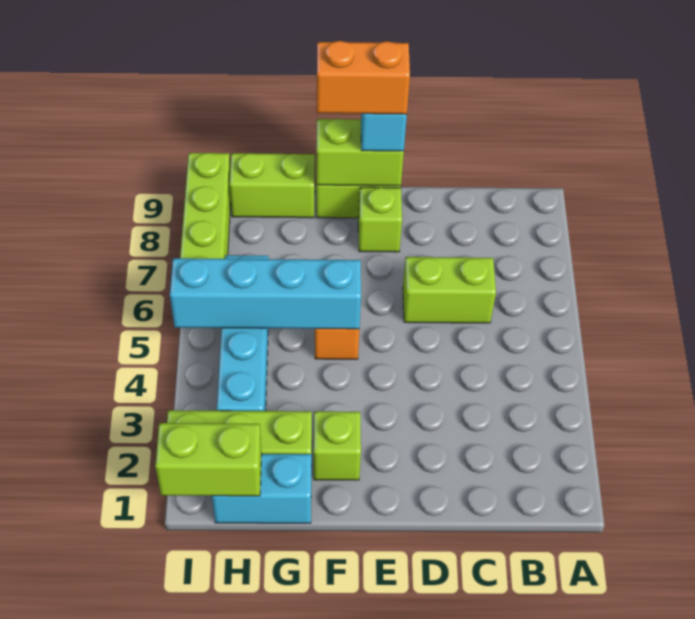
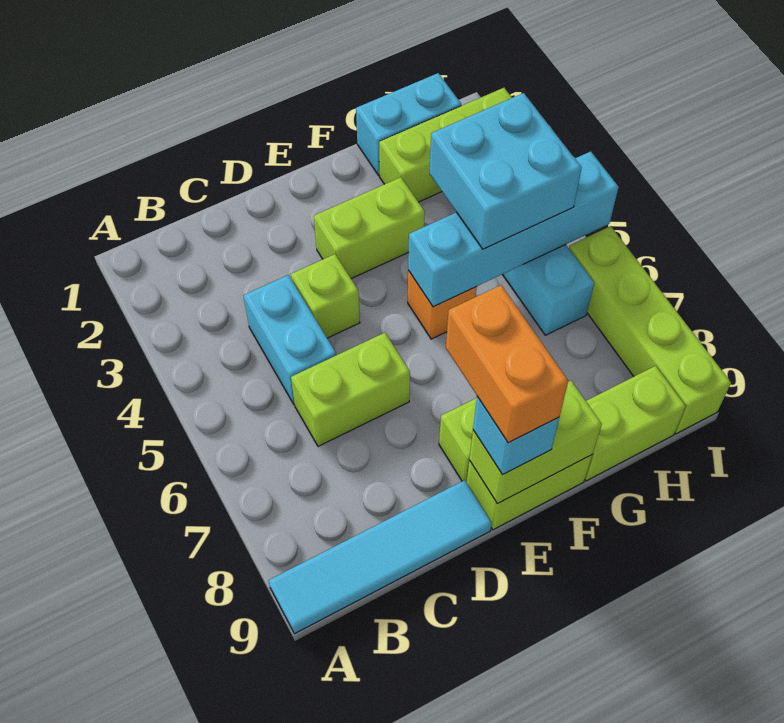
none -> cyan tile A9:D9 level 1
none -> cyan brick C4:C5 level 1
orange brick E9:F9 level 4 -> orange brick E8:E9 level 4
lime brick F2 level 1 -> lime brick D4 level 1
none -> cyan brick G4:H5 level 3
lime brick H1:I1 level 2 -> lime brick E3:F3 level 1

